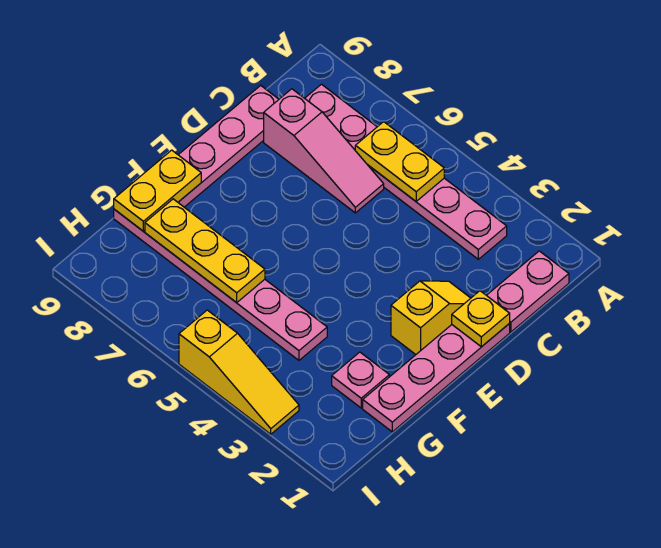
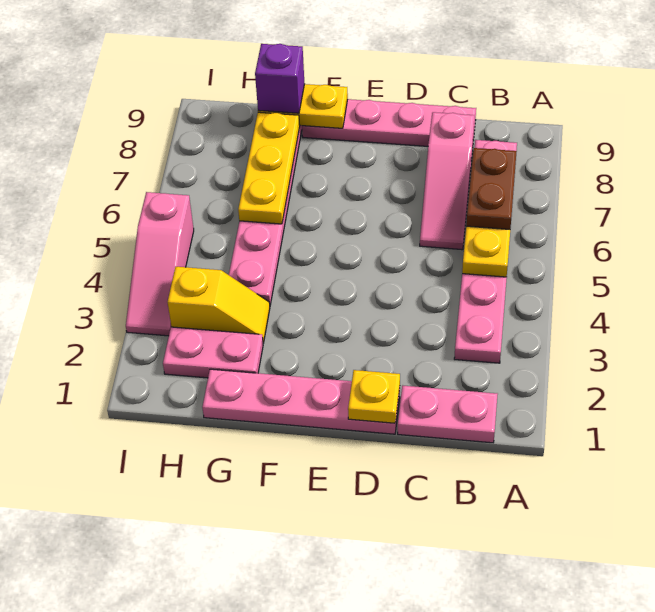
none -> brown plate B6:B7 level 3
yellow slope D2:E2 level 1 top E -> yellow slope G3:H3 level 1 top H
pink plate G2 level 1 -> pink plate G2:H2 level 1
none -> purple brick G9 level 3
yellow slope I3:I5 level 1 top 5 -> pink slope I3:I5 level 1 top 5

